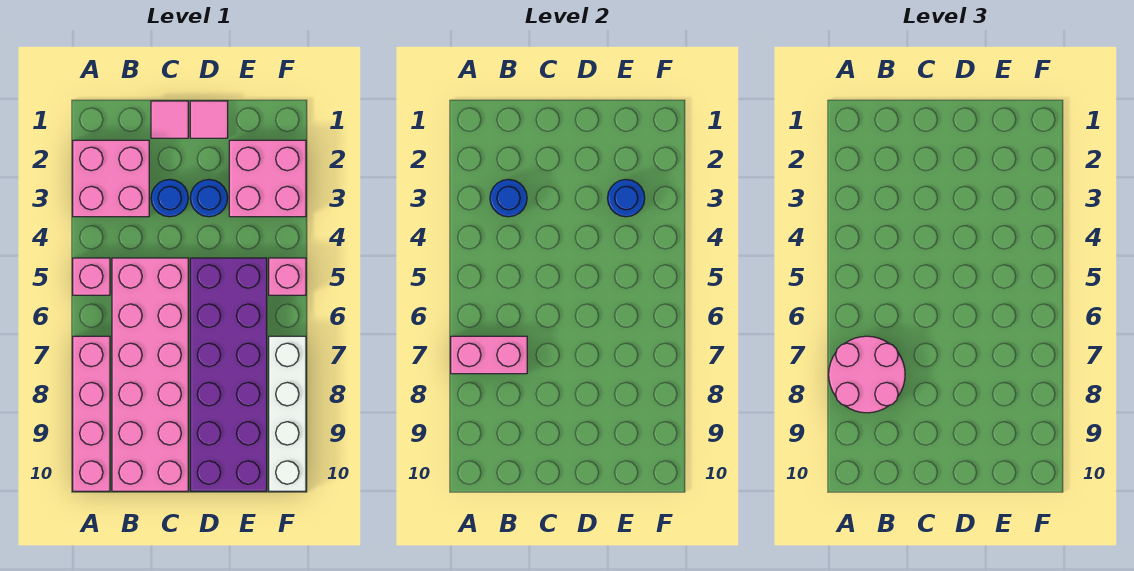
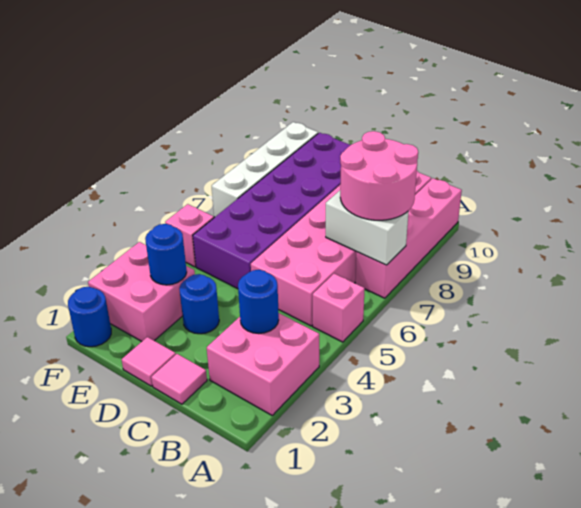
pink brick A7:B7 level 2 -> white brick A7:B7 level 2
blue round brick C3 level 1 -> blue round brick F1 level 1

